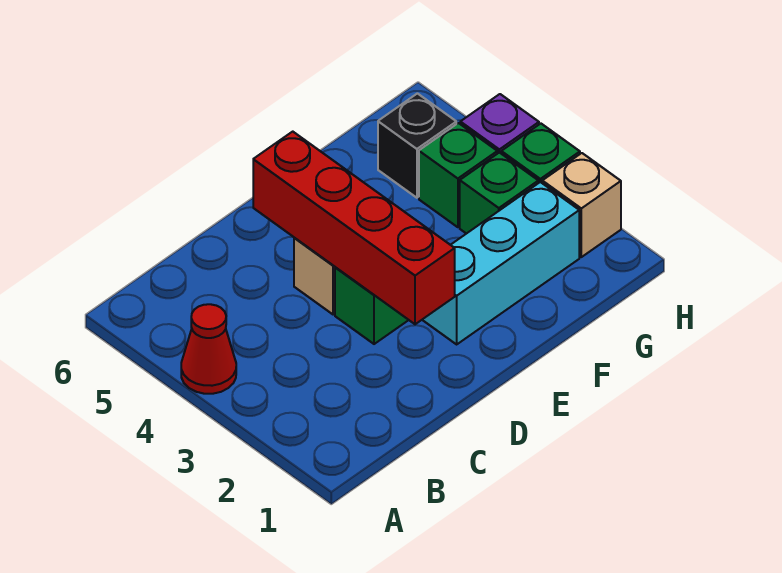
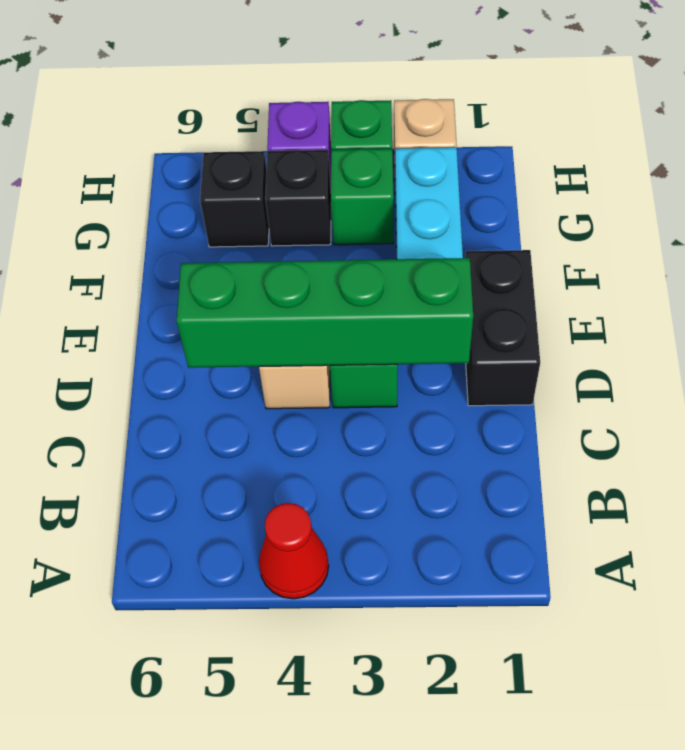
none -> black brick D1:E1 level 1
red brick D2:D5 level 2 -> green brick D2:D5 level 2
green brick G4 level 1 -> black brick G4 level 1

